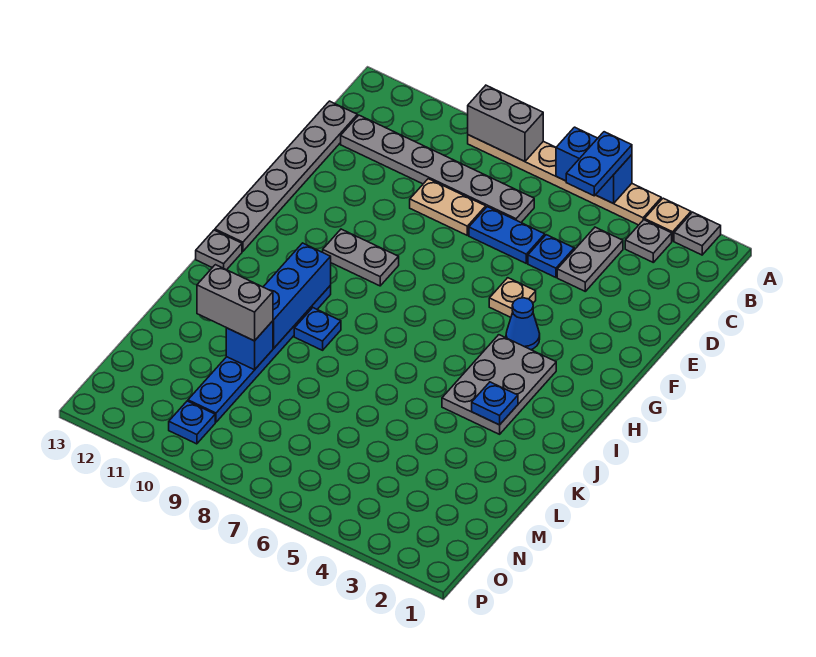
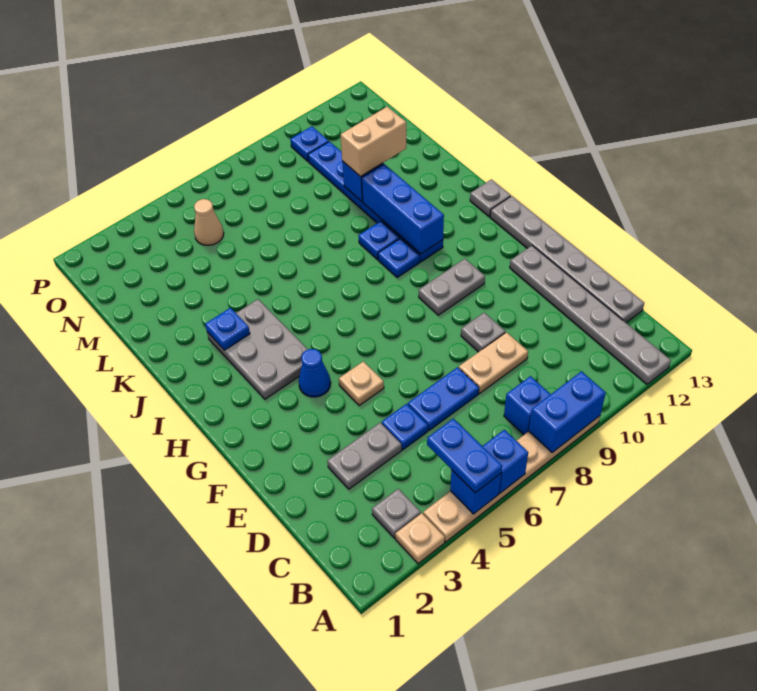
grey plate A2 level 1 -> grey plate E9 level 1
grey brick A8:A9 level 2 -> blue brick A8:A9 level 2
none -> blue brick B8 level 1
grey plate C4:D4 level 1 -> grey plate D3:D4 level 1
grey plate C7:C12 level 1 -> grey plate A12:F12 level 1
none -> blue plate I9 level 1
grey brick L10:L11 level 3 -> tan brick L10:L11 level 3
none -> tan cone N5 level 1

